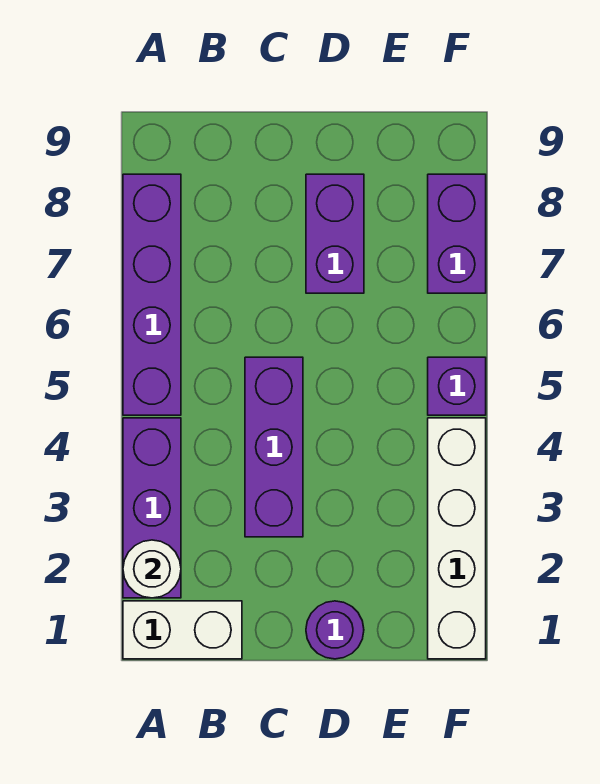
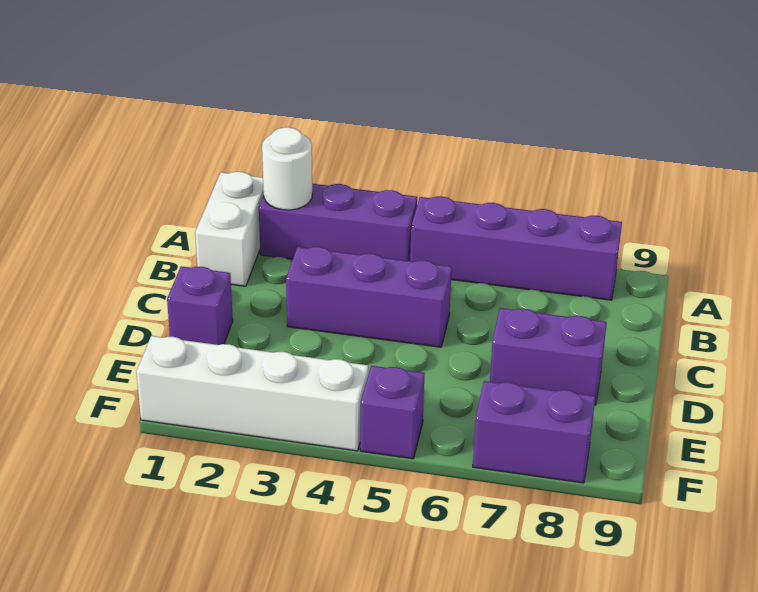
purple round brick D1 level 1 -> purple brick D1 level 1

